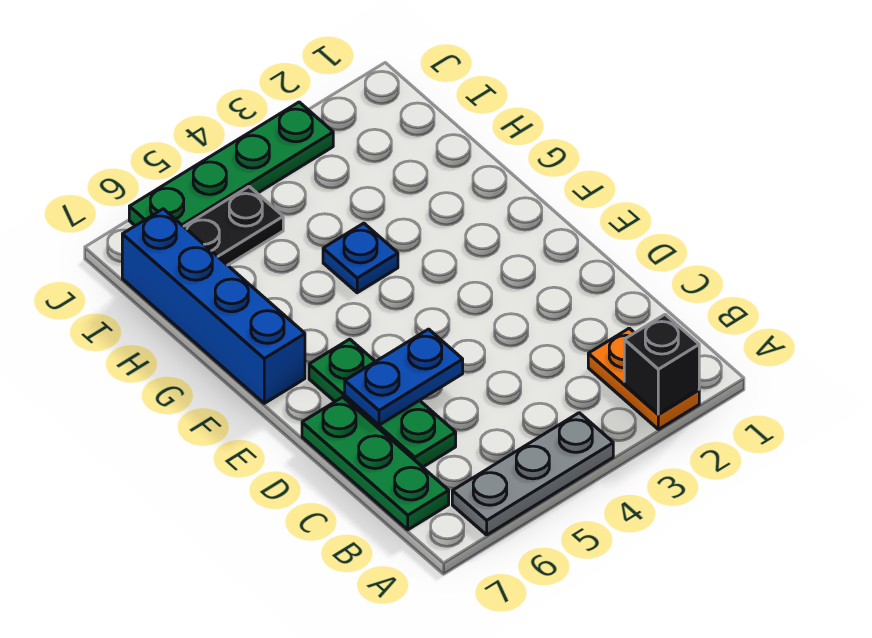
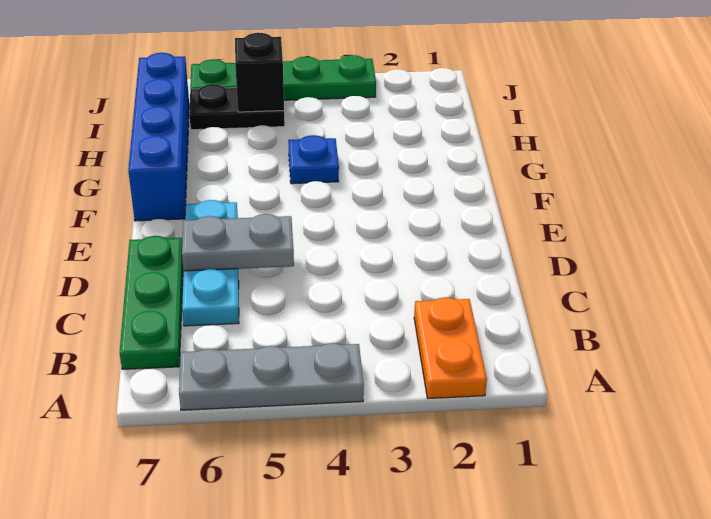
black brick A2 level 2 -> black brick I5 level 2
green plate C6:E6 level 1 -> cyan plate C6:E6 level 1
blue plate D5:D6 level 2 -> grey plate D5:D6 level 2

